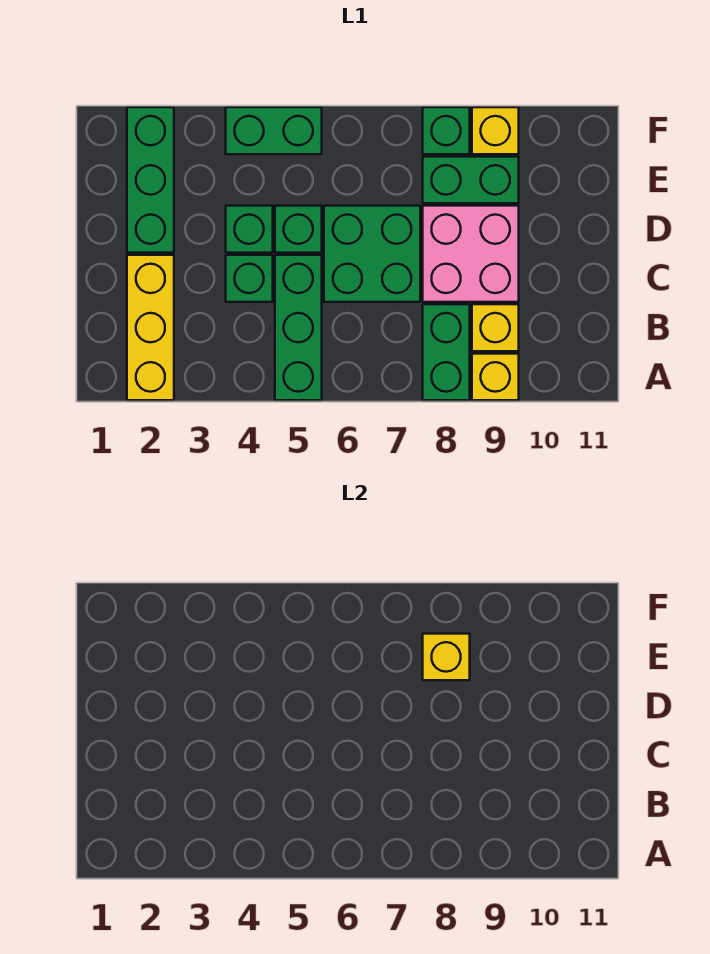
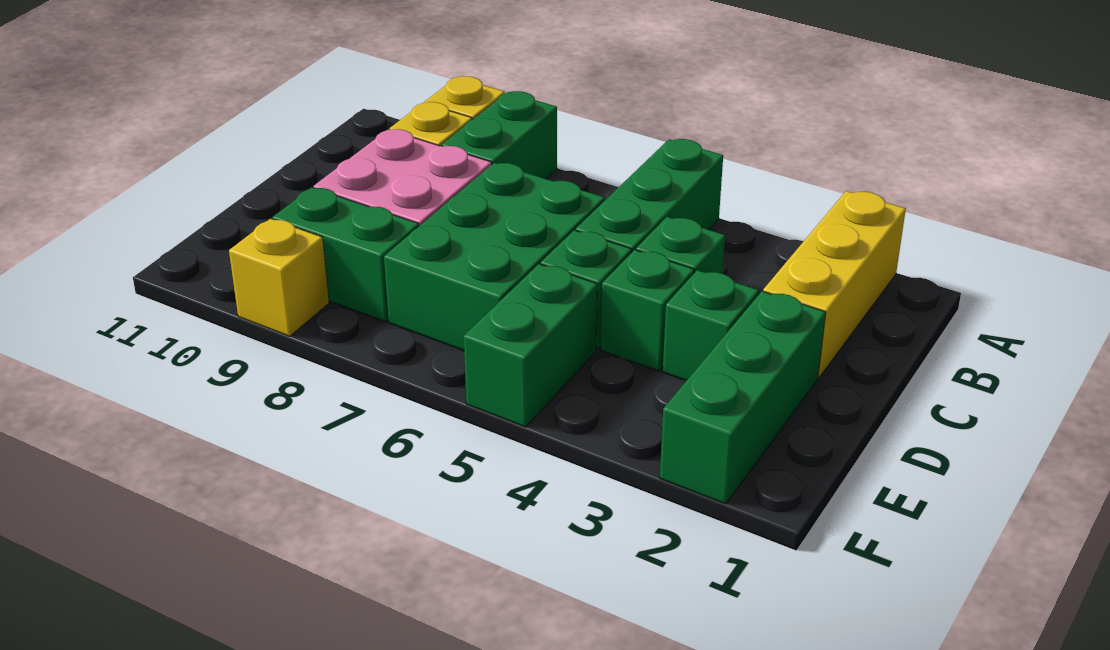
green brick C6:D7 level 1 -> green brick C6:E7 level 1
yellow brick E8 level 2 -> none
green brick F4:F5 level 1 -> green brick E5:F5 level 1
green brick F8 level 1 -> green brick D3 level 1

